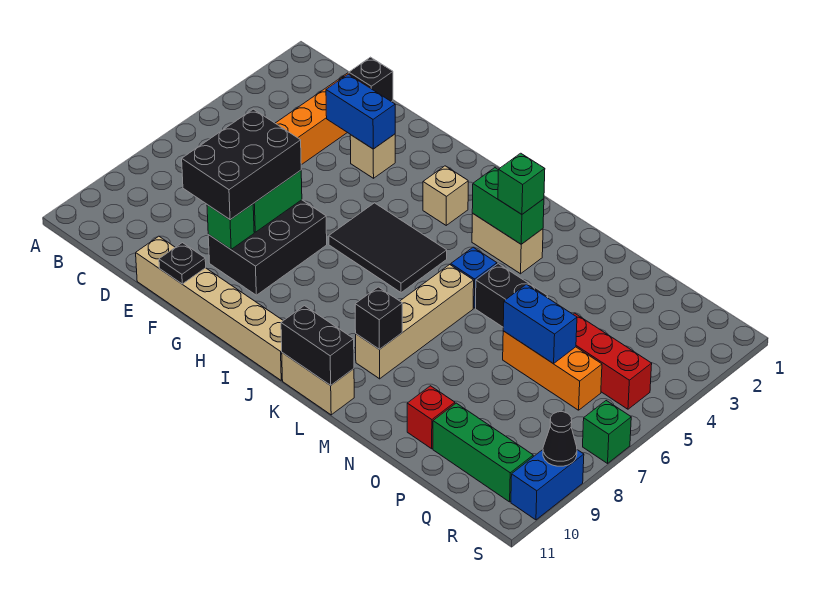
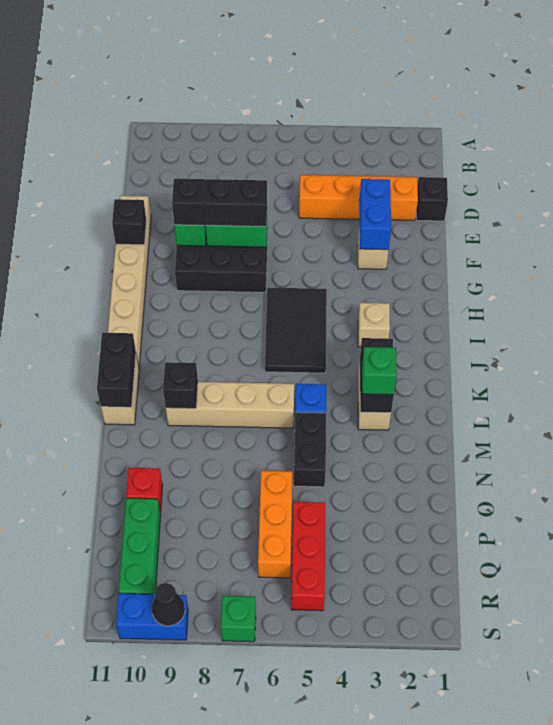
black brick E7:F9 level 3 -> black brick F7:F9 level 3
black plate F11 level 2 -> black brick F11 level 2
green brick K3:L3 level 2 -> black brick K3:L3 level 2
blue brick O6:P6 level 2 -> none

